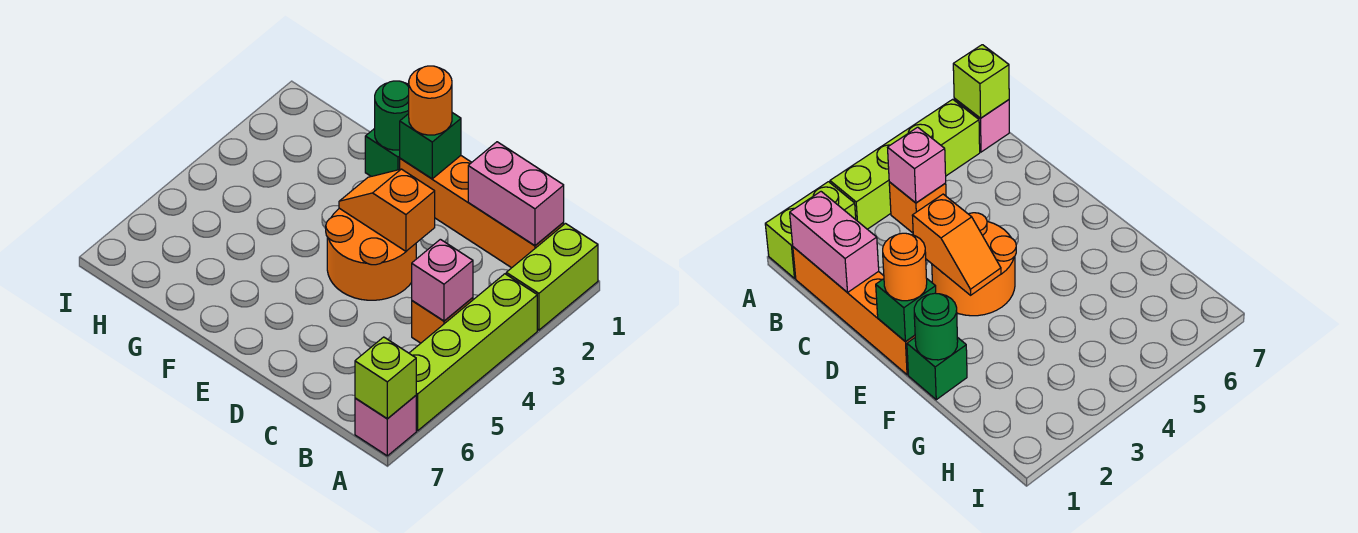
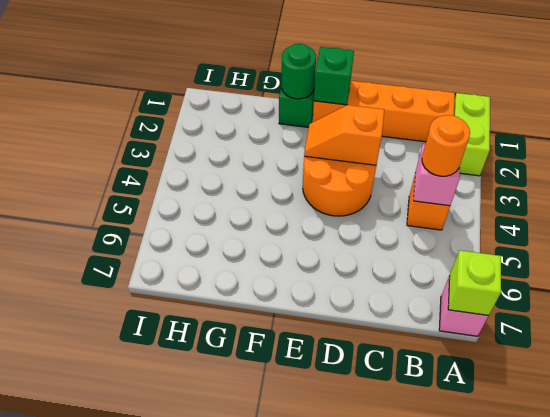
lime brick A3:A6 level 1 -> none
pink brick B1:C1 level 2 -> none
orange round brick E1 level 3 -> orange round brick B4 level 3

